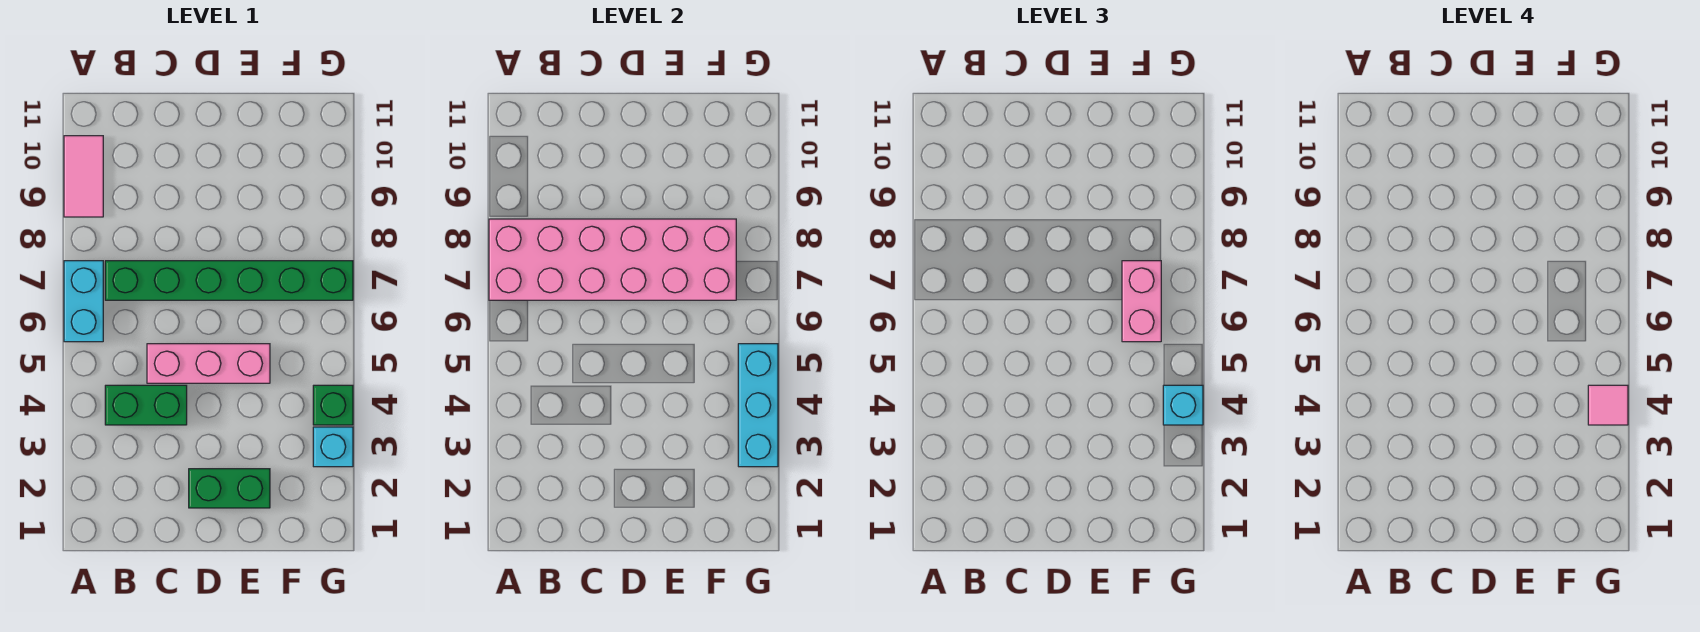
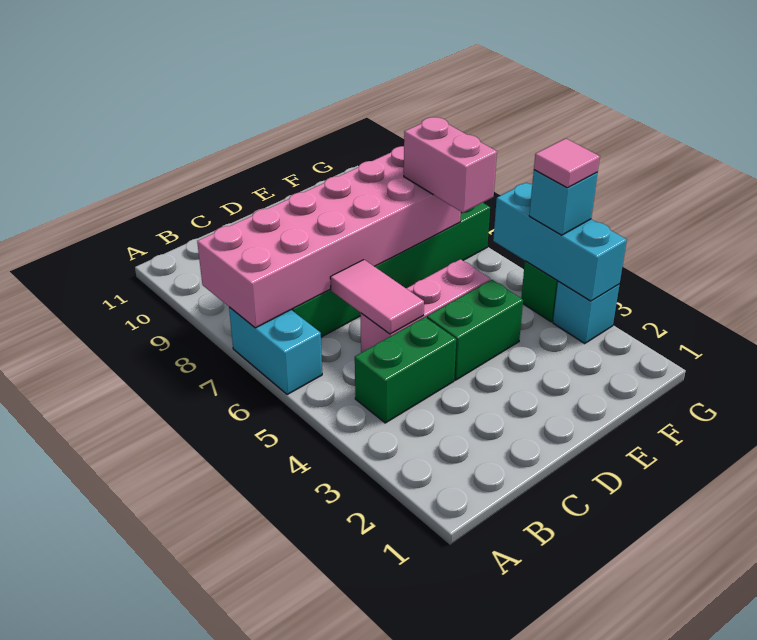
pink tile A9:A10 level 1 -> pink tile C5:C6 level 2
green brick D2:E2 level 1 -> green brick D4:E4 level 1

